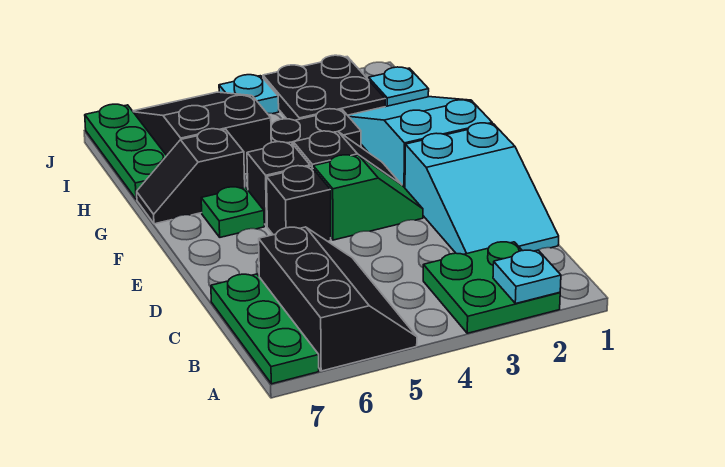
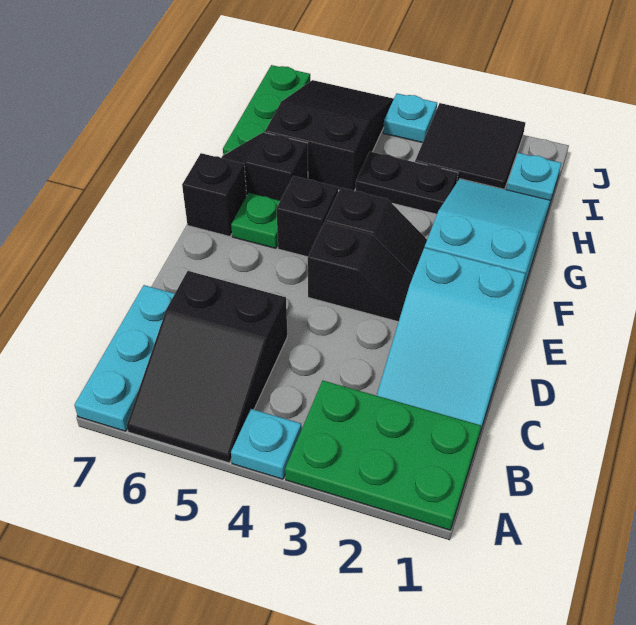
green plate A2:B3 level 1 -> green plate A1:B3 level 1
cyan plate A2 level 2 -> cyan plate A4 level 1
black slope A5:C6 level 1 top 6 -> black slope A5:C6 level 1 top C
green plate A7:C7 level 1 -> cyan plate A7:C7 level 1
green slope E3:E4 level 1 top 4 -> black slope E3:E4 level 1 top 4
black brick E5 level 1 -> black brick F7 level 1
black plate I2:J3 level 1 -> black tile I2:J3 level 1

